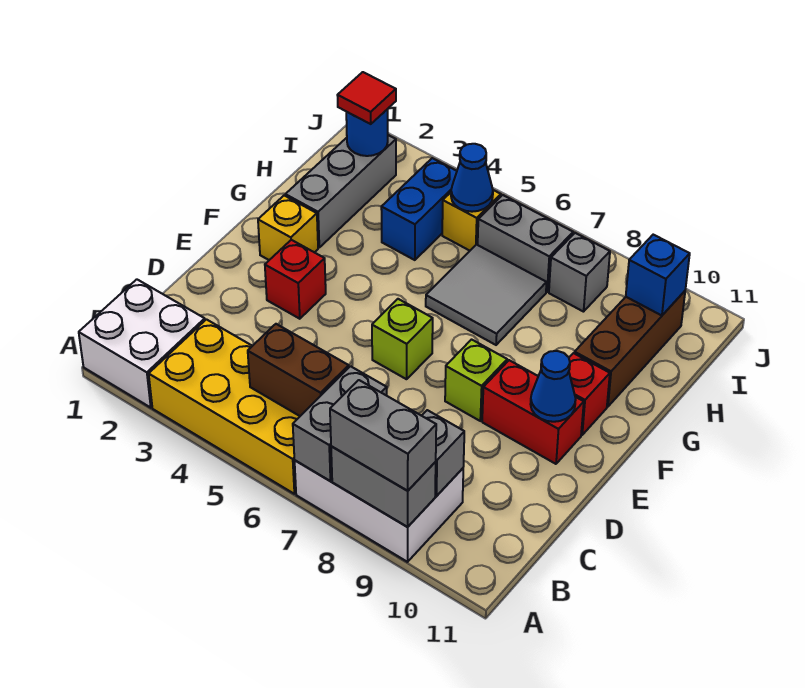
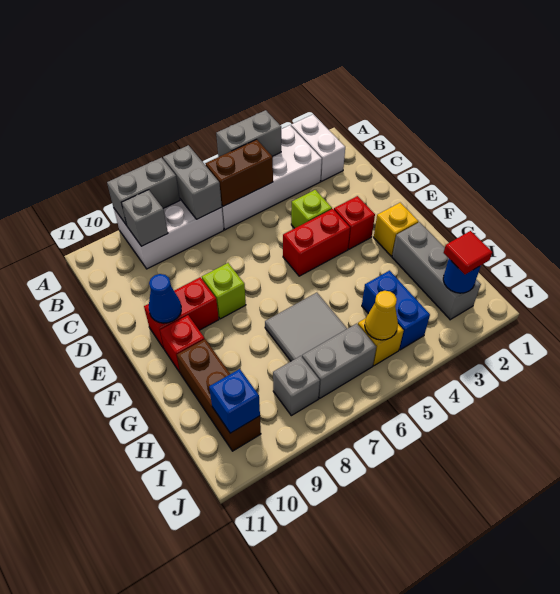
white brick A1:B2 level 1 -> white brick A2:B2 level 1
yellow brick A3:B6 level 1 -> white brick A3:B6 level 1
grey brick A8:A9 level 3 -> grey brick A4:A5 level 2
none -> red brick E4:E5 level 1
lime brick E6 level 1 -> lime brick D4 level 1
blue cone I5 level 2 -> yellow cone I5 level 2

